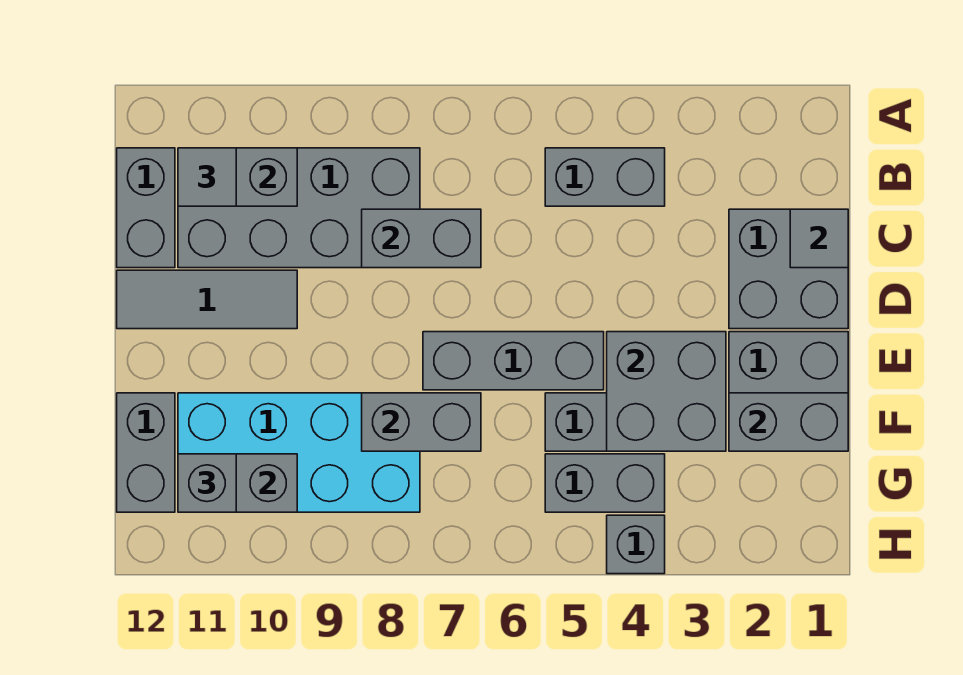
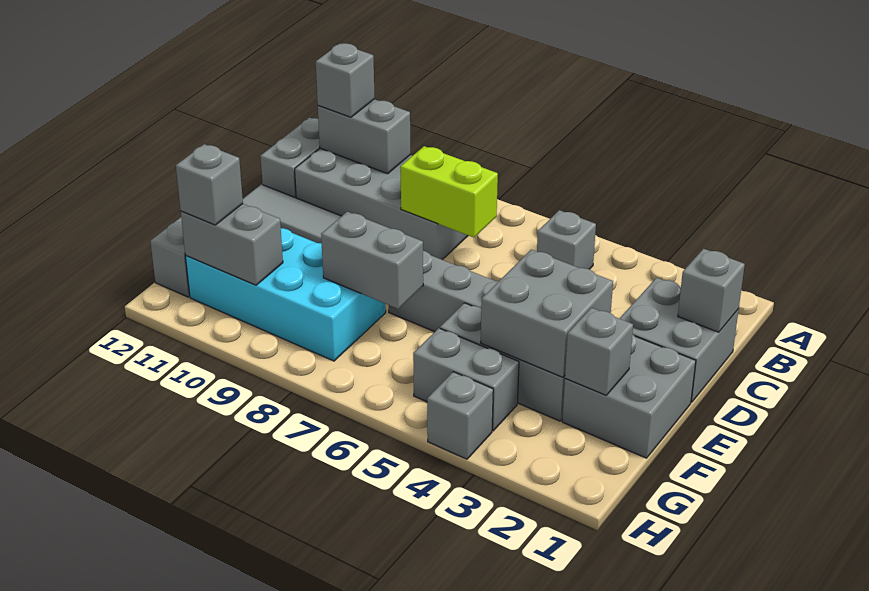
grey brick B4:B5 level 1 -> grey brick B5 level 1
grey tile B11 level 3 -> grey brick B11 level 3
grey tile C1 level 2 -> grey brick C1 level 2
grey brick C7:C8 level 2 -> lime brick C7:C8 level 2
grey brick F1:F2 level 2 -> grey brick F2 level 2

